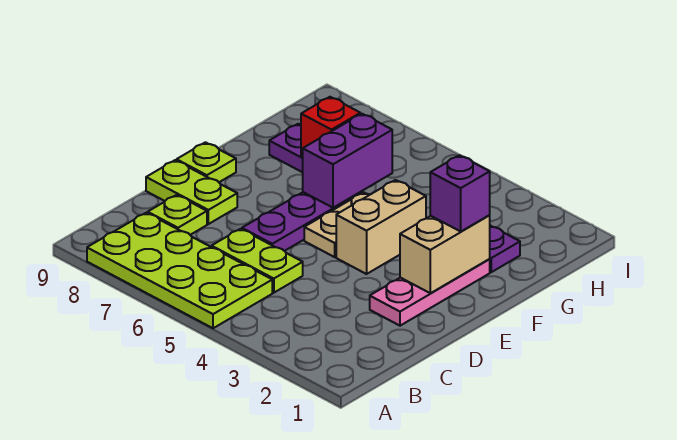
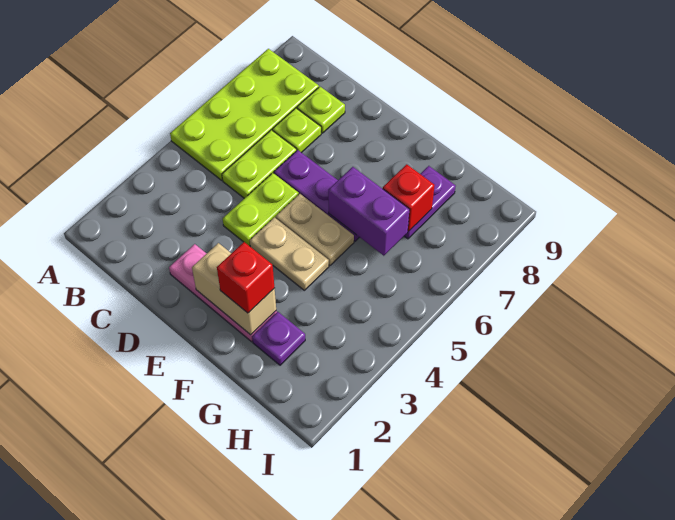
lime plate D8:D9 level 1 -> lime plate D4:D5 level 1
tan brick E4:F4 level 1 -> tan plate E4:F4 level 1
lime plate E9 level 1 -> lime plate C7 level 1
purple brick F2 level 3 -> red brick F2 level 3

